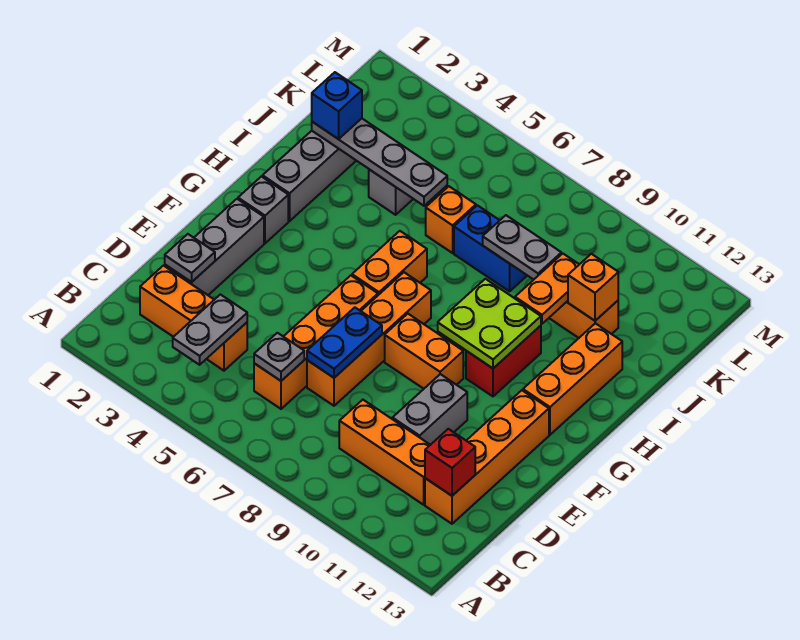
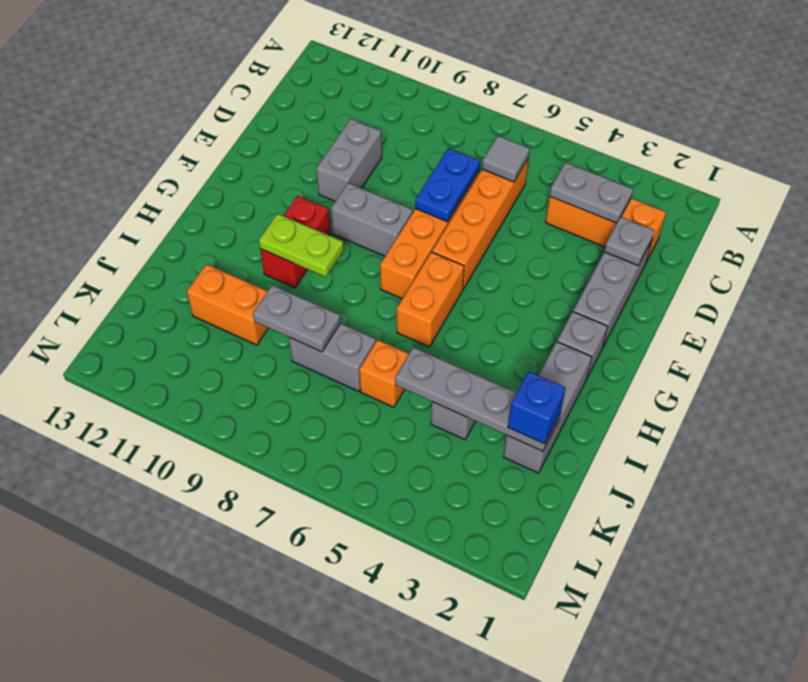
grey plate B4:C4 level 2 -> grey plate C3:C4 level 2
grey plate C6 level 2 -> grey tile C6 level 2
orange brick C9:C11 level 1 -> none
orange brick C12:F12 level 1 -> none
red brick C12 level 2 -> none
orange brick F8:F9 level 1 -> grey brick F8:F9 level 1
lime plate G9:H10 level 2 -> lime plate H9:H10 level 2
orange brick G12:I12 level 1 -> none
orange plate I10:J10 level 2 -> none
blue brick J7:J8 level 1 -> grey brick J7:J8 level 1
orange brick J11 level 2 -> none

